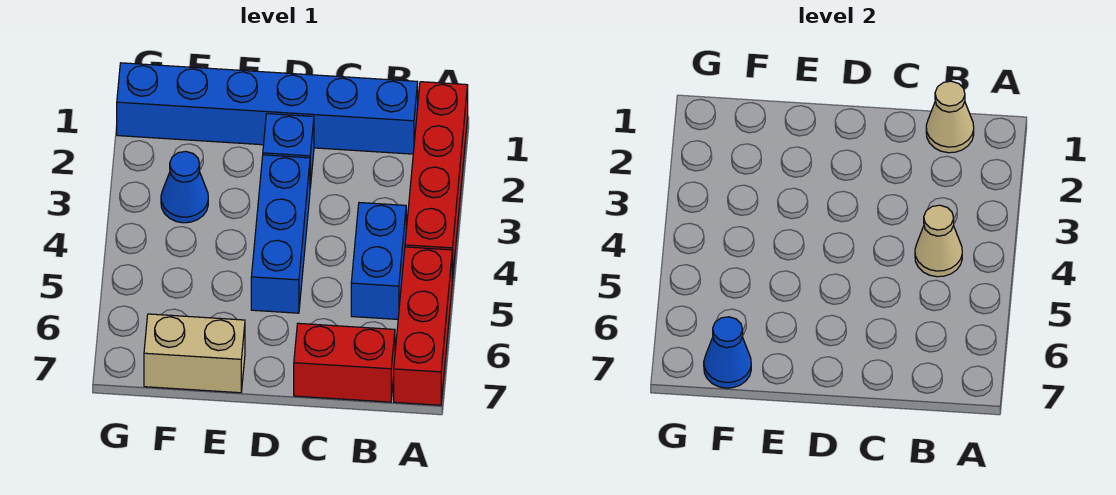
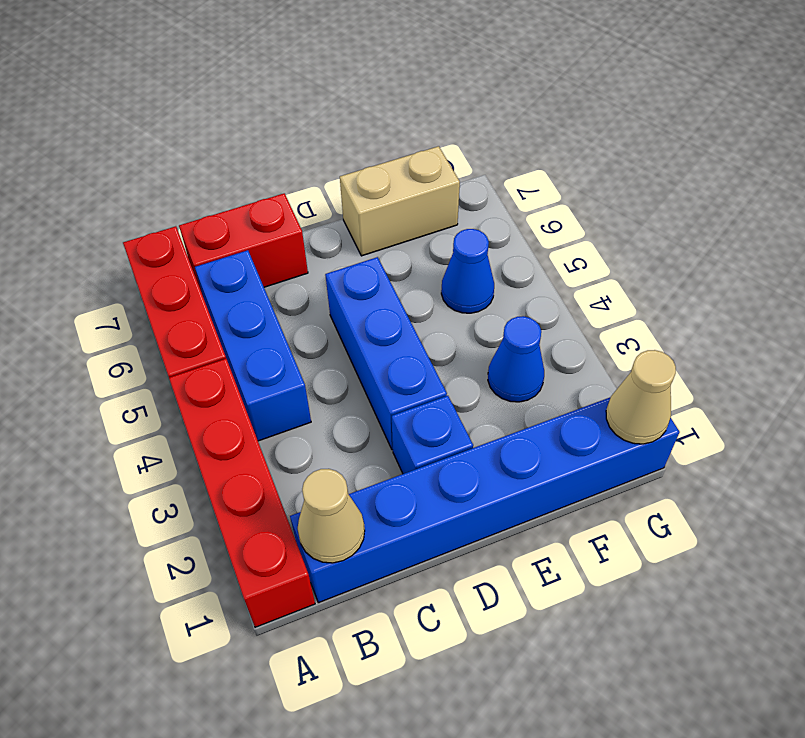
blue brick B4:B5 level 1 -> blue brick B4:B6 level 1
tan cone B4 level 2 -> tan cone G1 level 2
blue cone F7 level 2 -> blue cone F5 level 1

